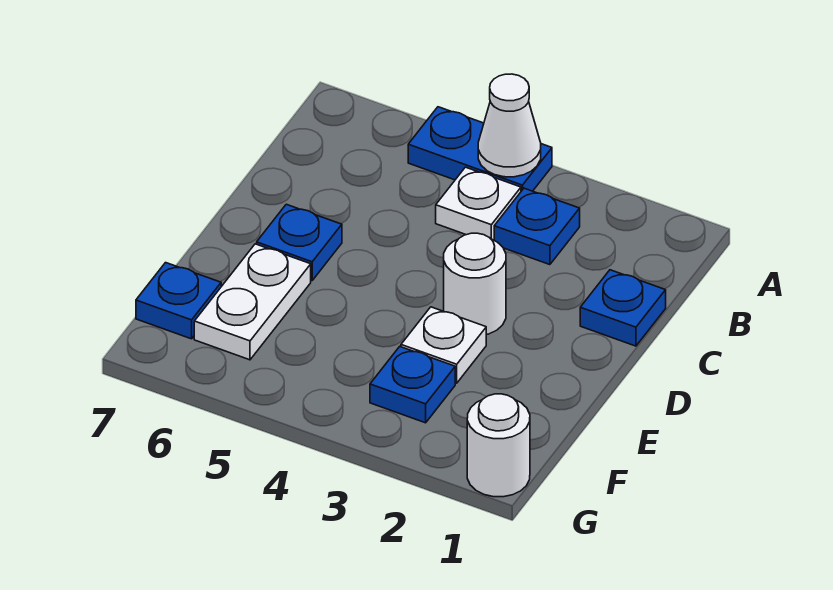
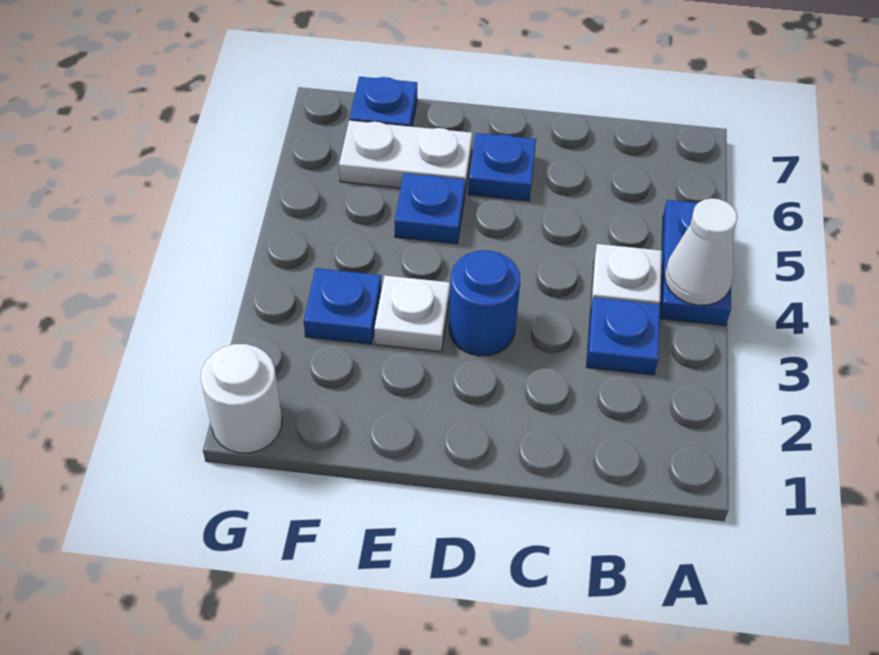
blue plate C1 level 1 -> blue plate E5 level 1
white round brick D3 level 1 -> blue round brick D3 level 1

